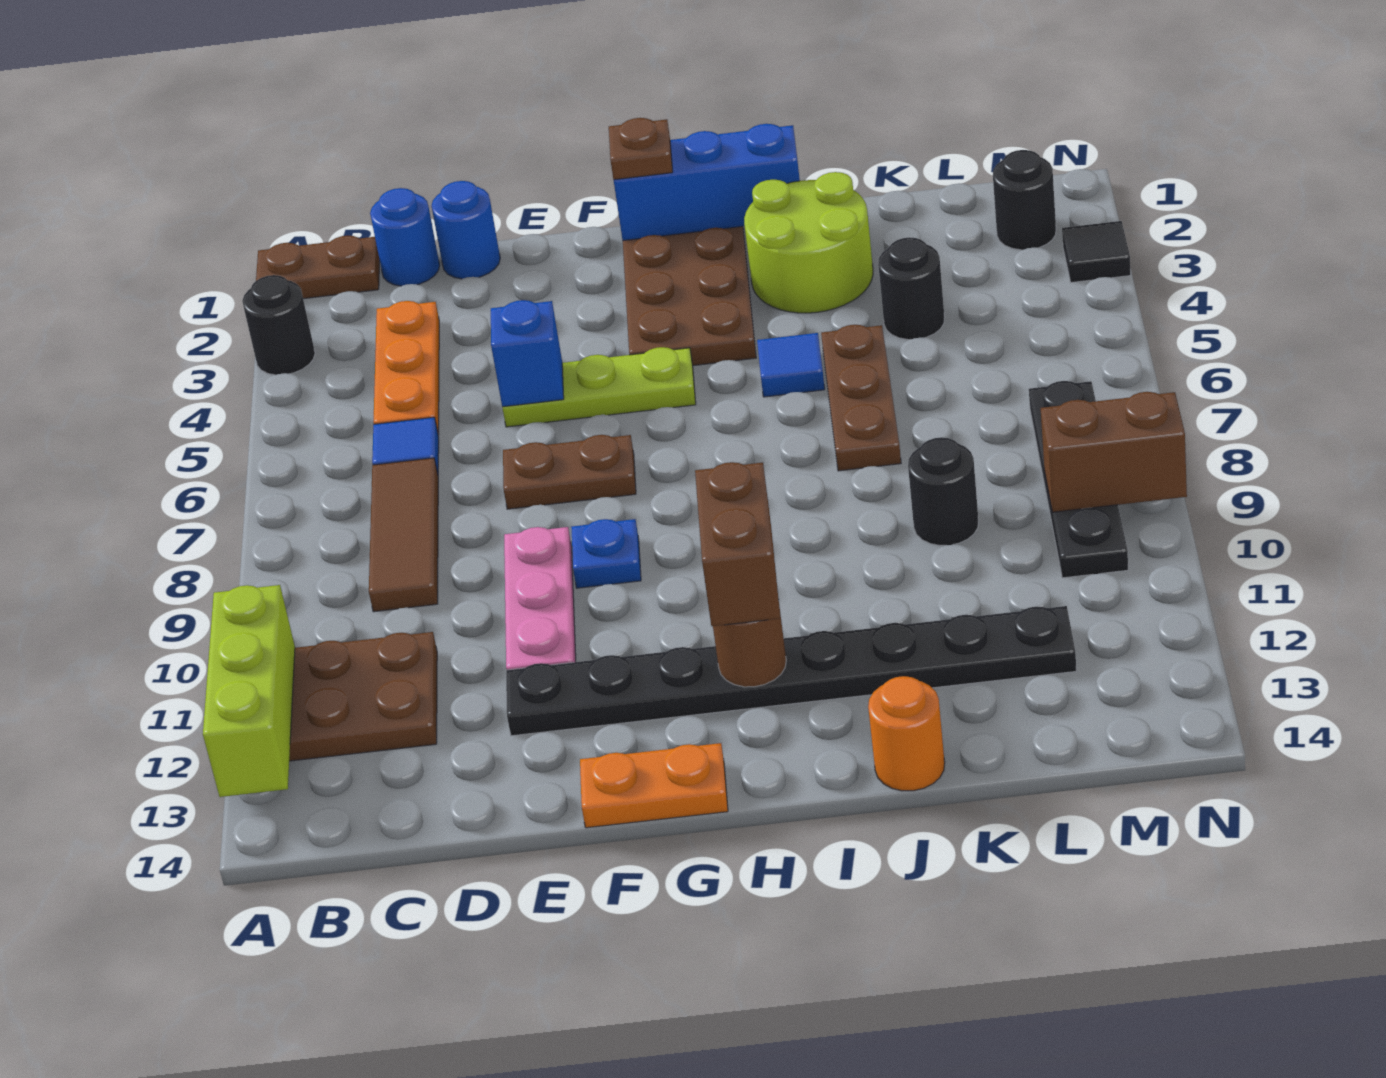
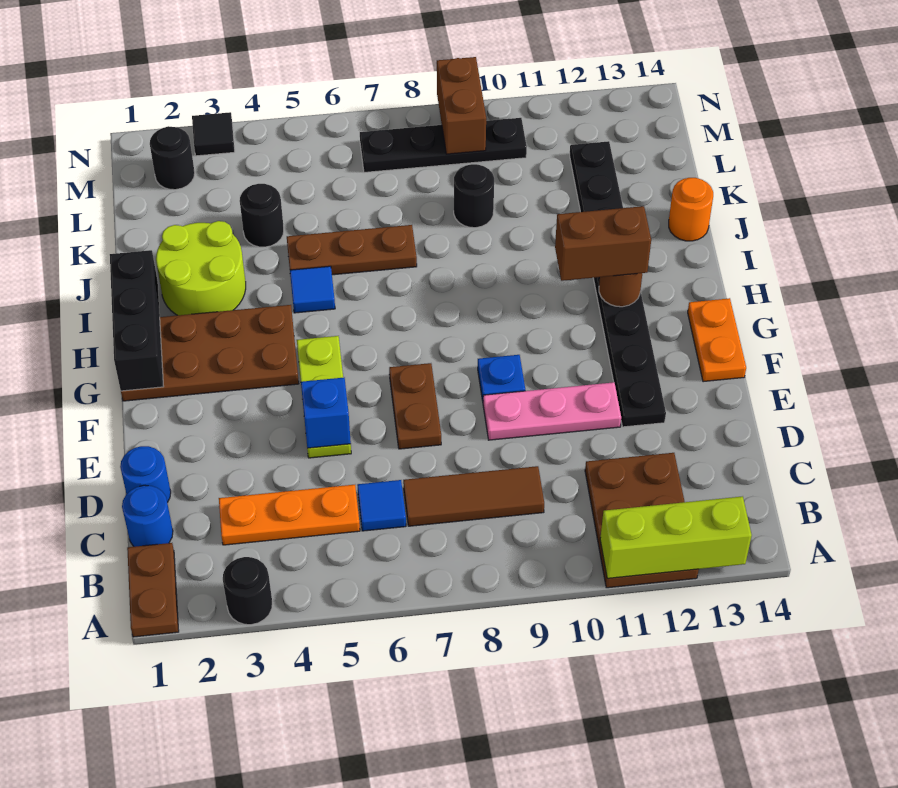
blue brick G1:I1 level 2 -> black brick G1:I1 level 2
brown plate G1 level 3 -> none

